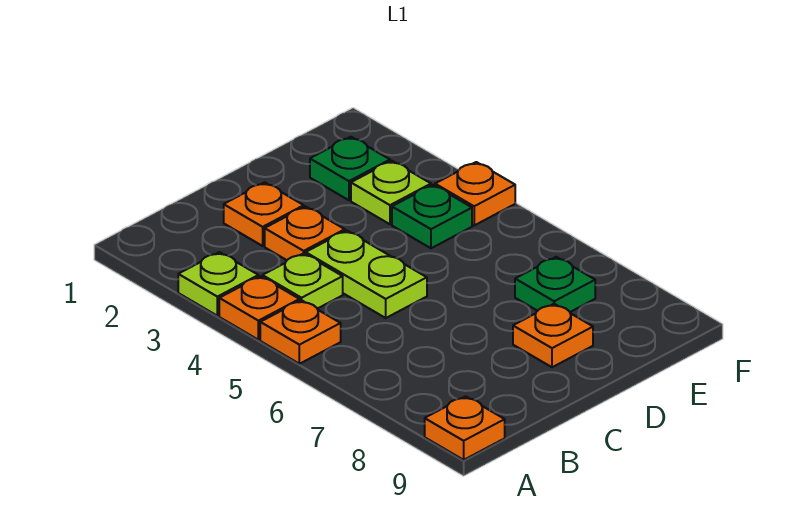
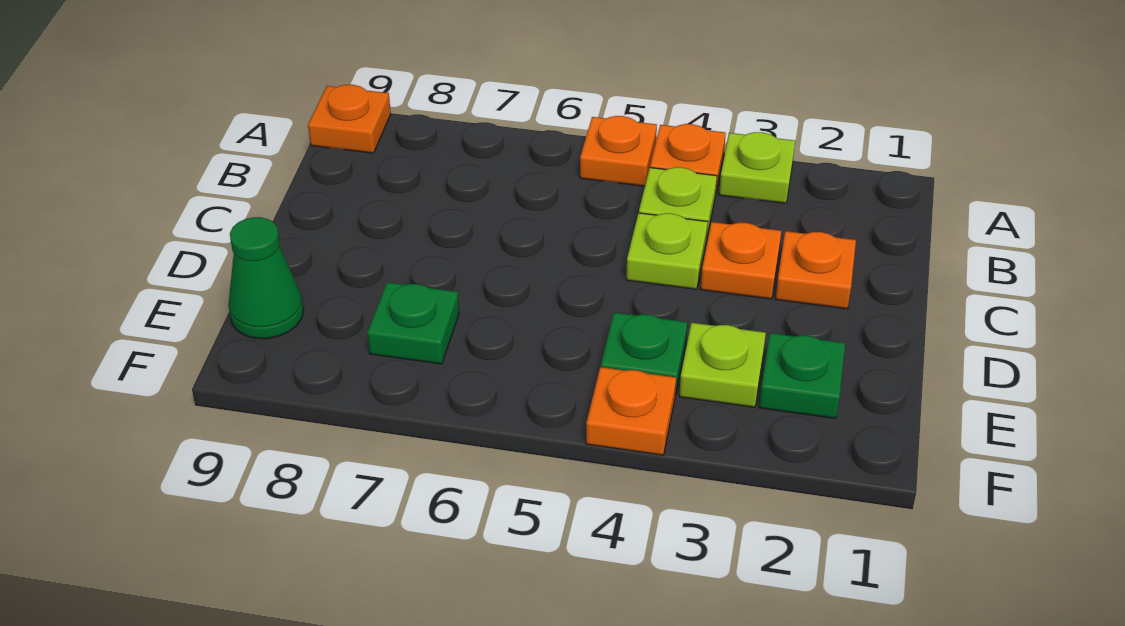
lime plate C4:C5 level 1 -> lime plate C4 level 1
orange plate D8 level 1 -> none
none -> green cone E9 level 1

